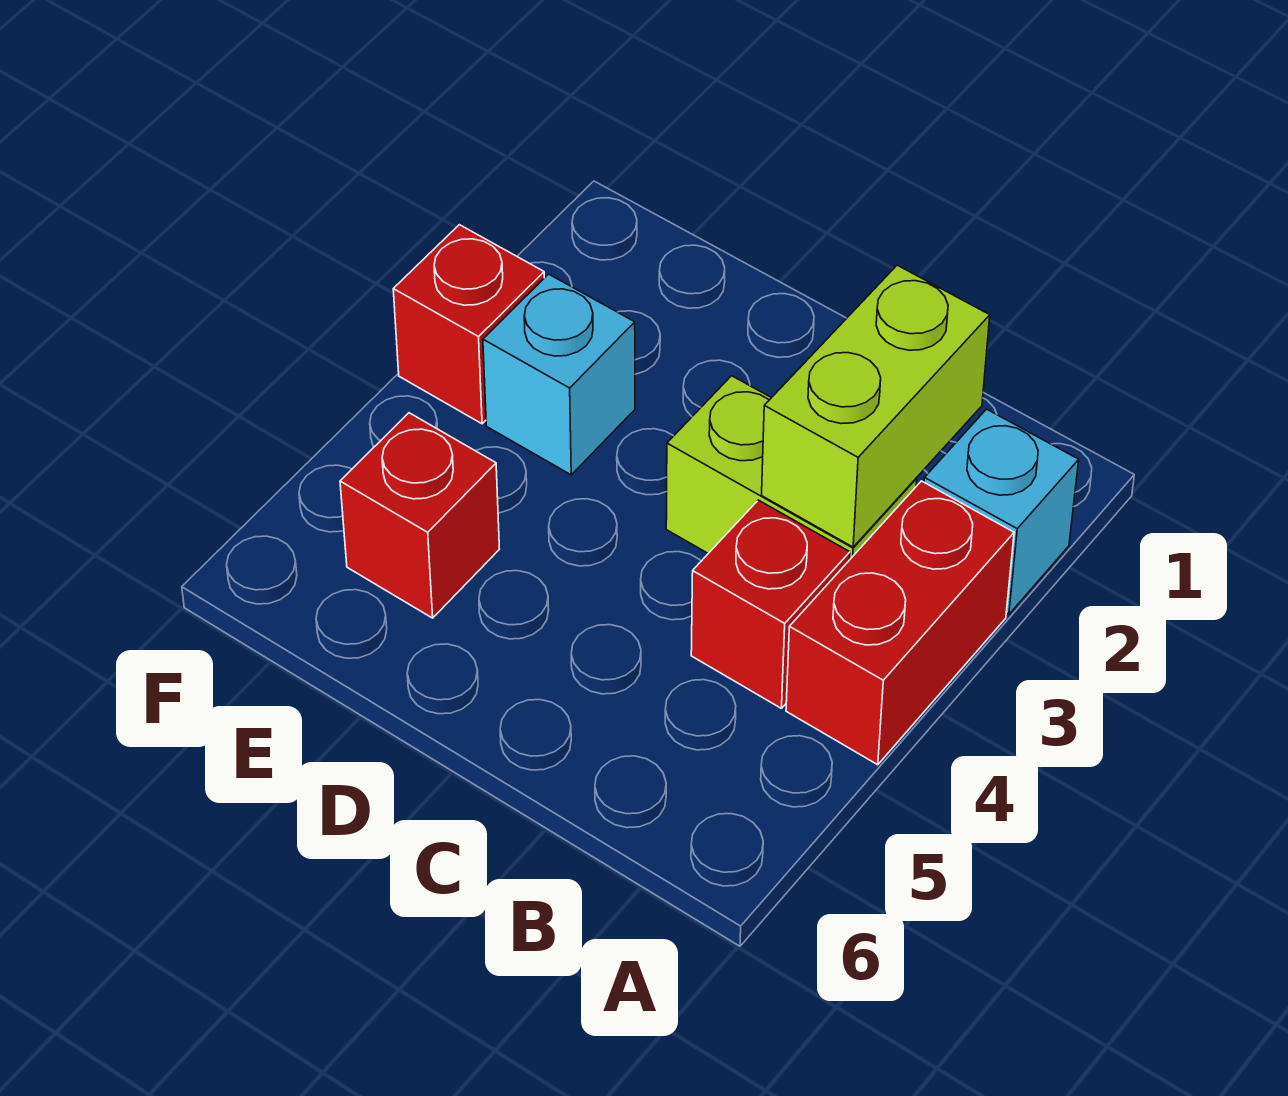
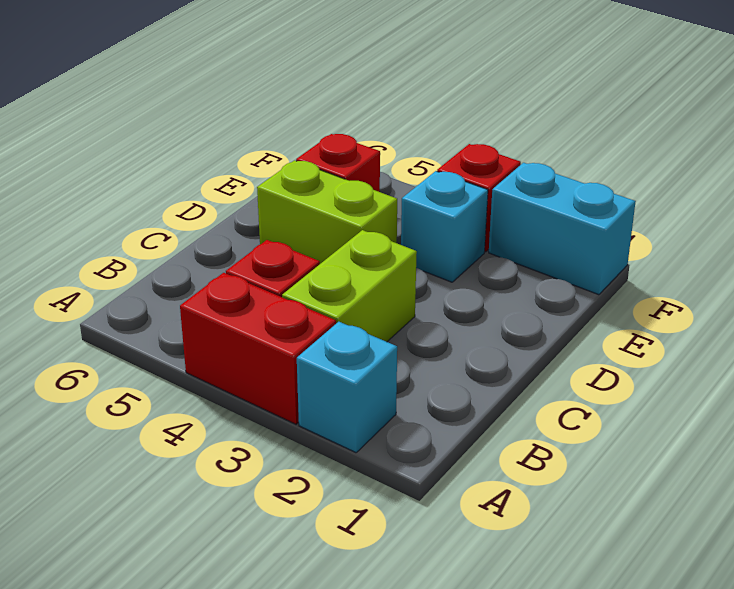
lime brick B2:B3 level 2 -> lime brick D4:D5 level 1
none -> cyan brick F1:F2 level 1

